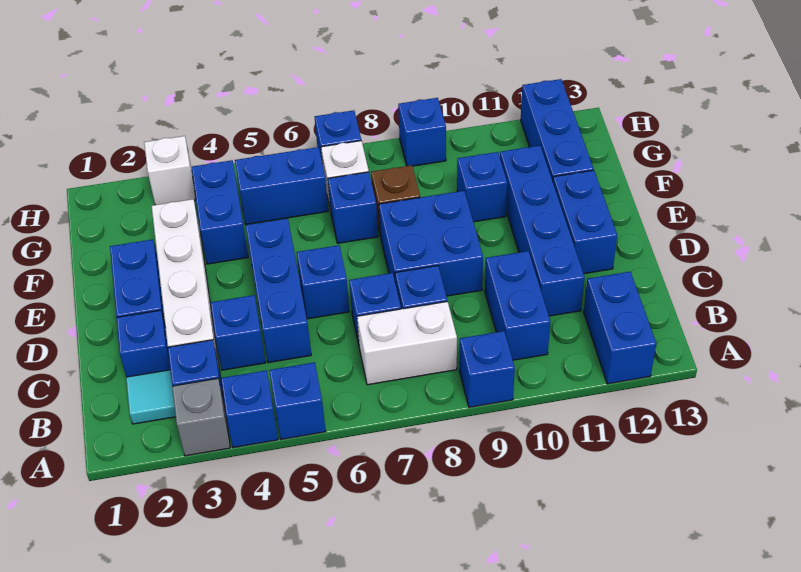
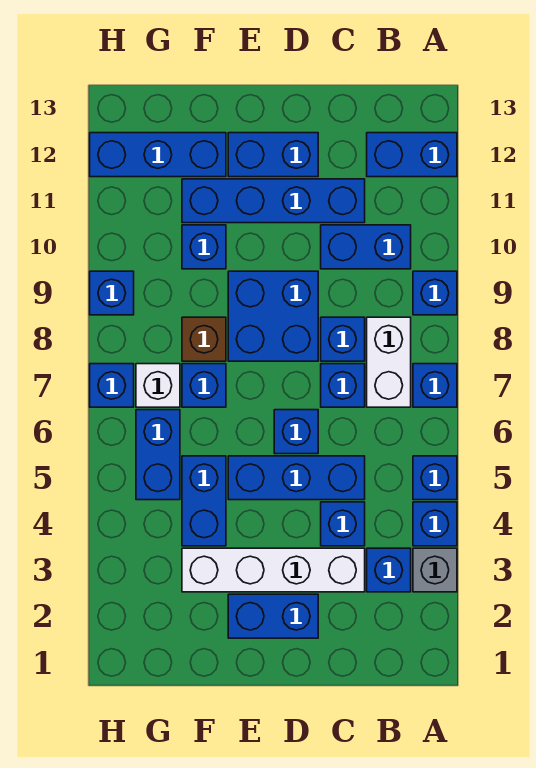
cyan tile B2 level 1 -> none
blue brick C2 level 1 -> blue brick A7 level 1
blue brick F4:G4 level 1 -> blue brick F4:F5 level 1
white brick H3 level 1 -> none

